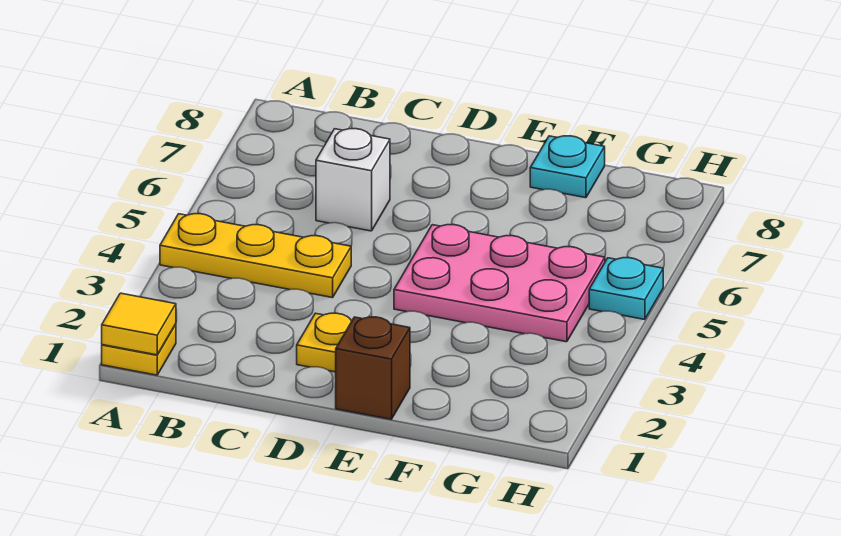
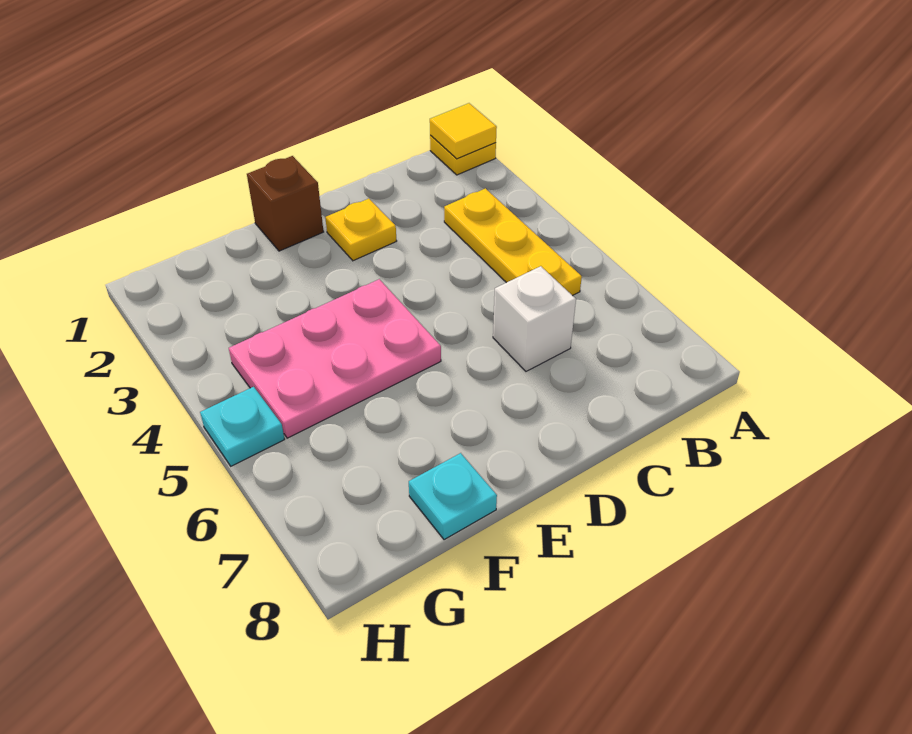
yellow plate A4:C4 level 1 -> yellow plate B3:B5 level 1

